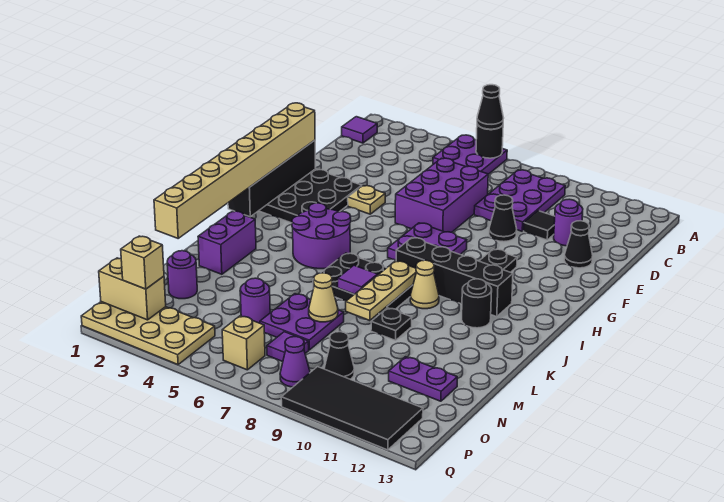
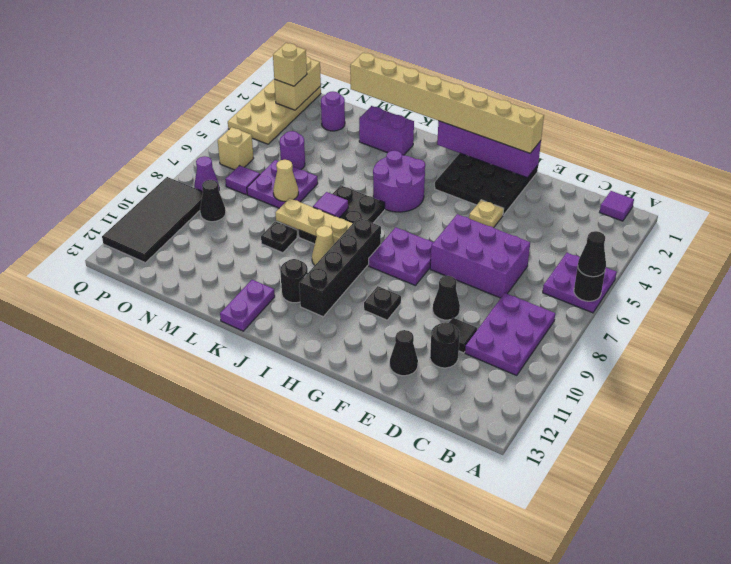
purple plate B8:D9 level 1 -> purple plate B8:C10 level 1
purple round brick D11 level 1 -> black round brick D11 level 1
black brick F1:I1 level 2 -> purple brick F1:I1 level 2
purple plate N11:N12 level 1 -> purple plate K12:K13 level 1

